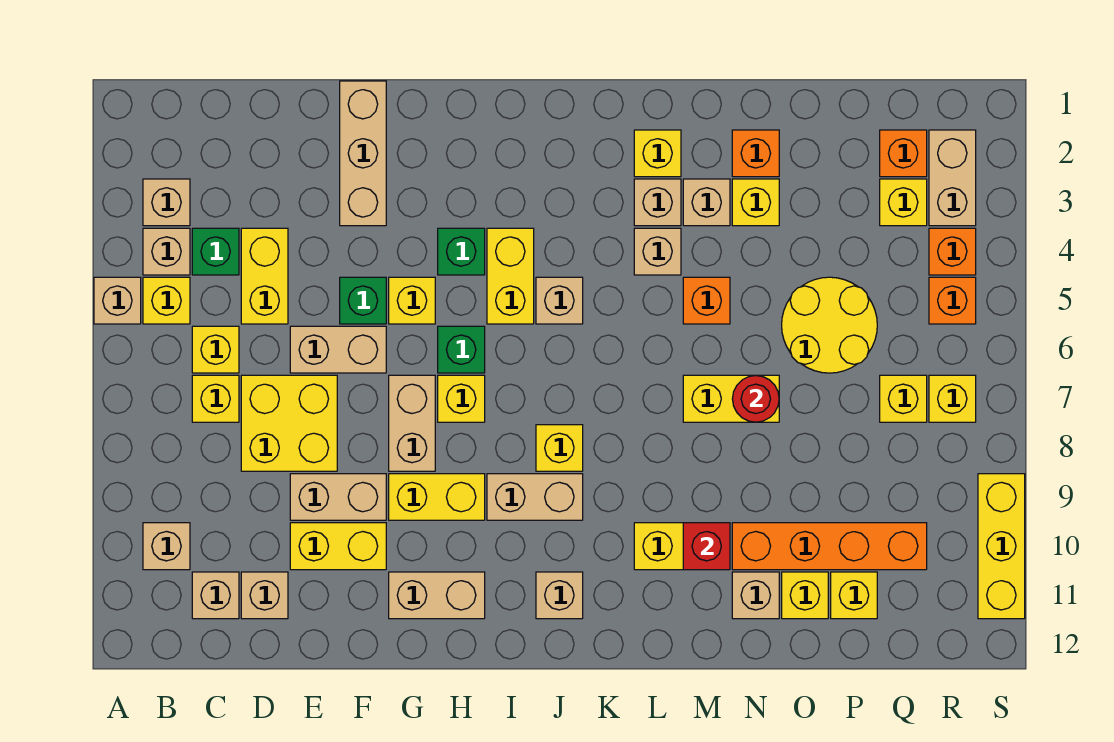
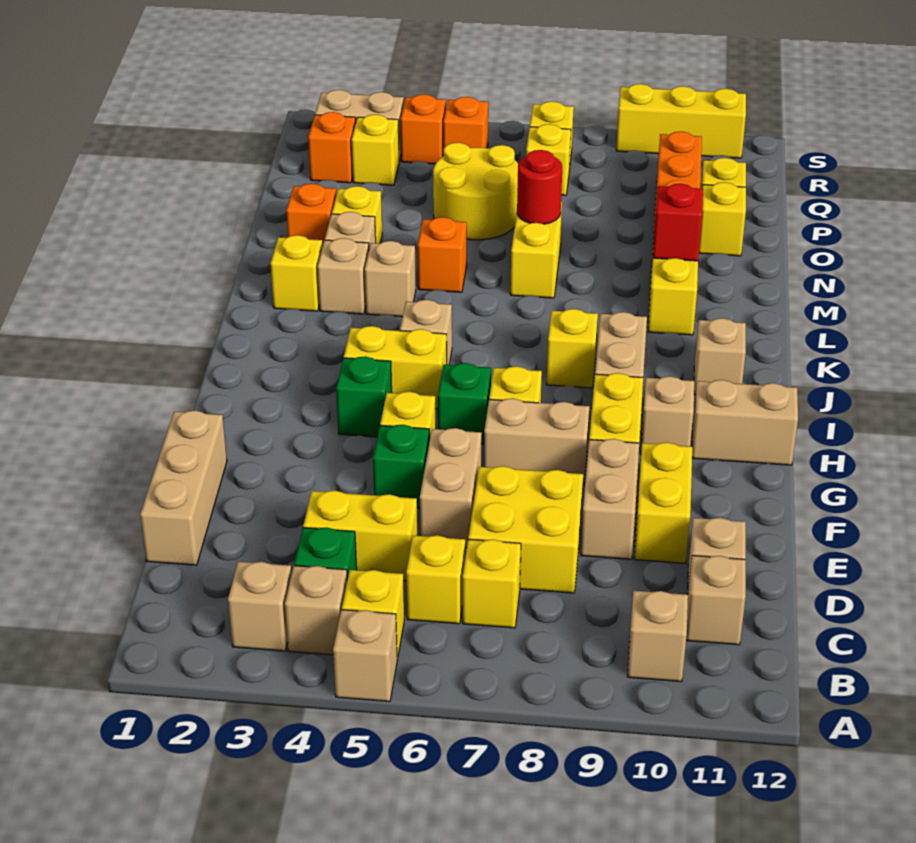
tan brick F1:F3 level 1 -> tan brick D1:F1 level 1
tan brick G11:H11 level 1 -> tan brick H11:H12 level 1
tan brick N11 level 1 -> tan brick H10 level 1

